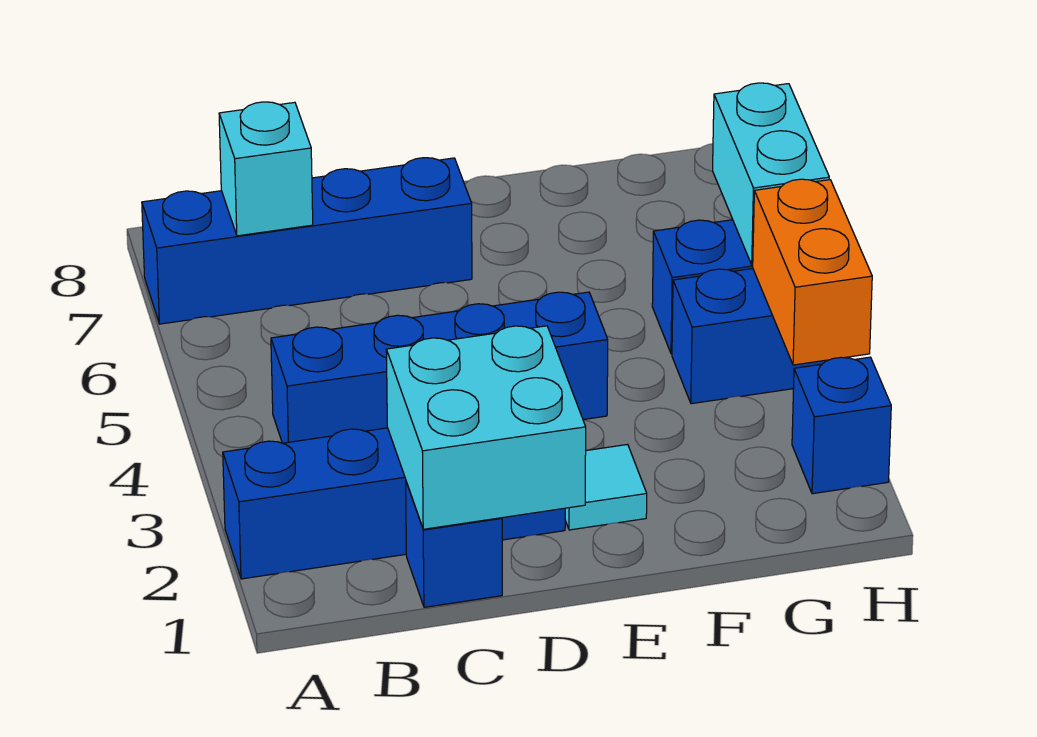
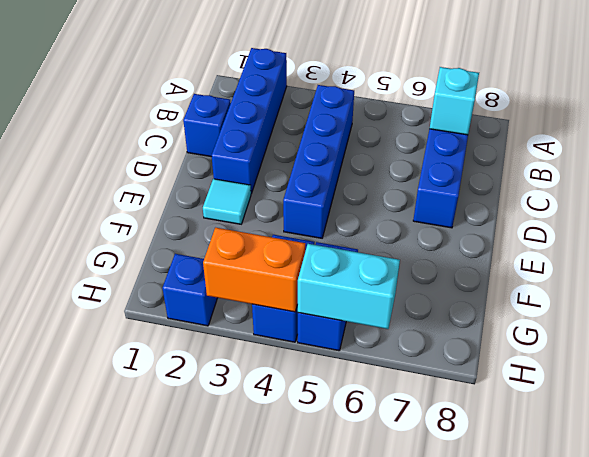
cyan brick C1:D2 level 2 -> none

